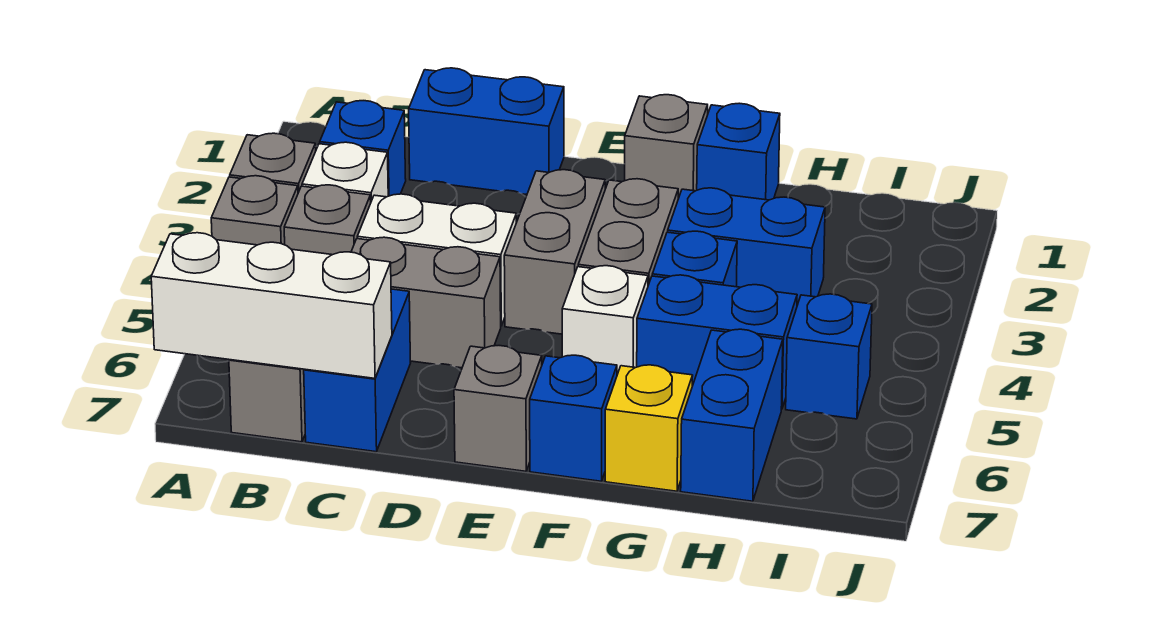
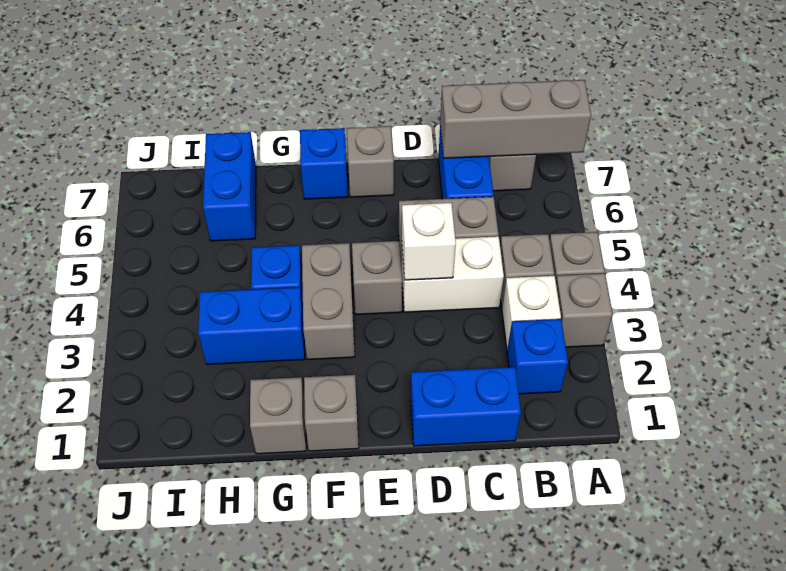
white brick A7:C7 level 2 -> grey brick A7:C7 level 2
grey brick E3:E4 level 1 -> grey brick E4 level 1
white brick F5 level 1 -> white brick D4 level 2
blue brick G1 level 1 -> grey brick G1 level 1
blue brick G5:H5 level 1 -> none
yellow brick G7 level 1 -> none
blue brick I5 level 1 -> none

